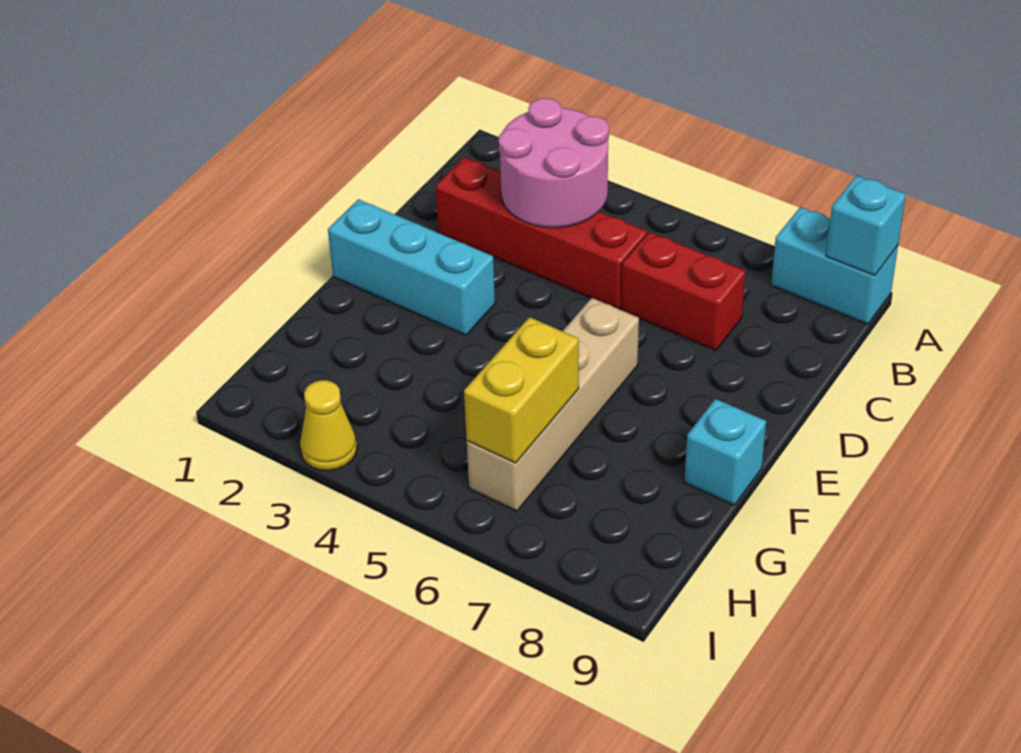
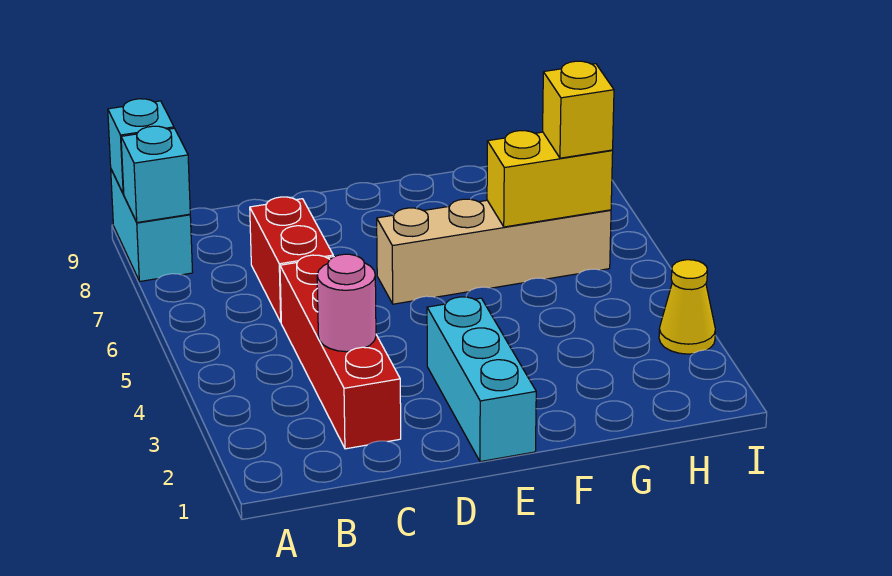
pink round brick B3:C4 level 2 -> pink round brick C3 level 2
cyan brick F9 level 1 -> cyan brick A8 level 2
none -> yellow brick H6 level 3

